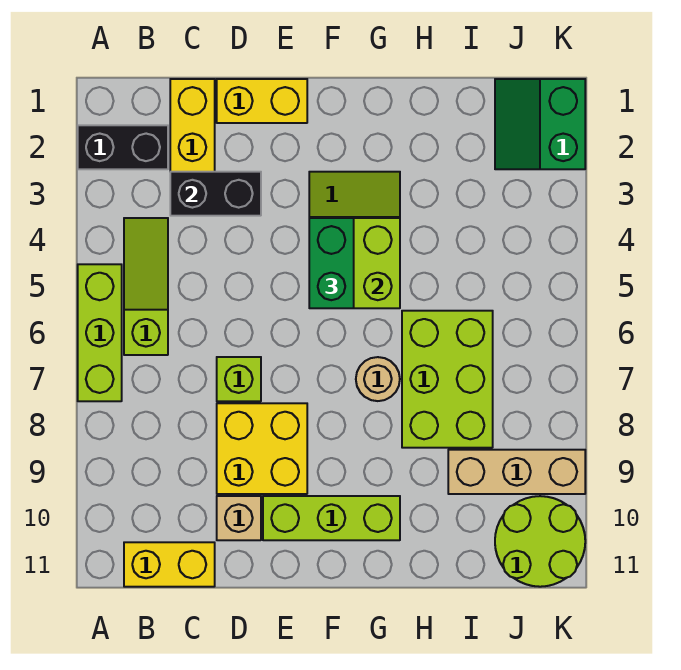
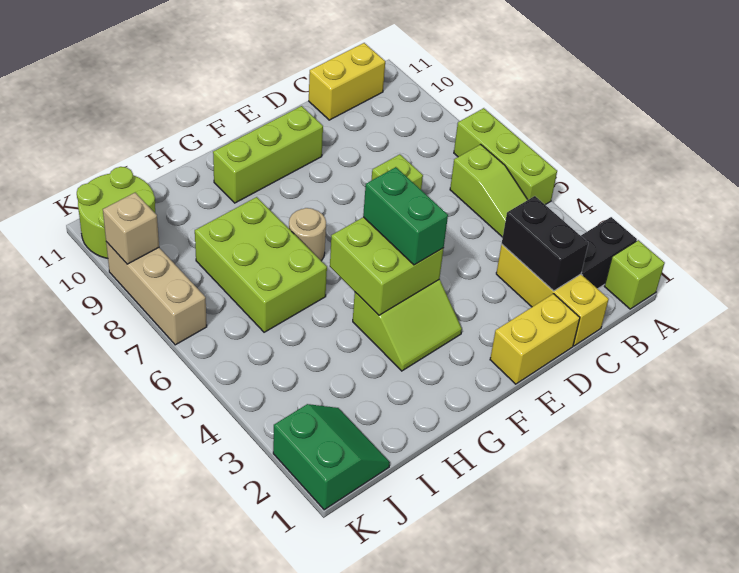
none -> lime brick A1 level 1
black brick C3:D3 level 2 -> black brick C2:C3 level 2
yellow brick D8:E9 level 1 -> none
tan brick D10 level 1 -> tan brick K9 level 2
tan brick I9:K9 level 1 -> tan brick K7:K9 level 1

